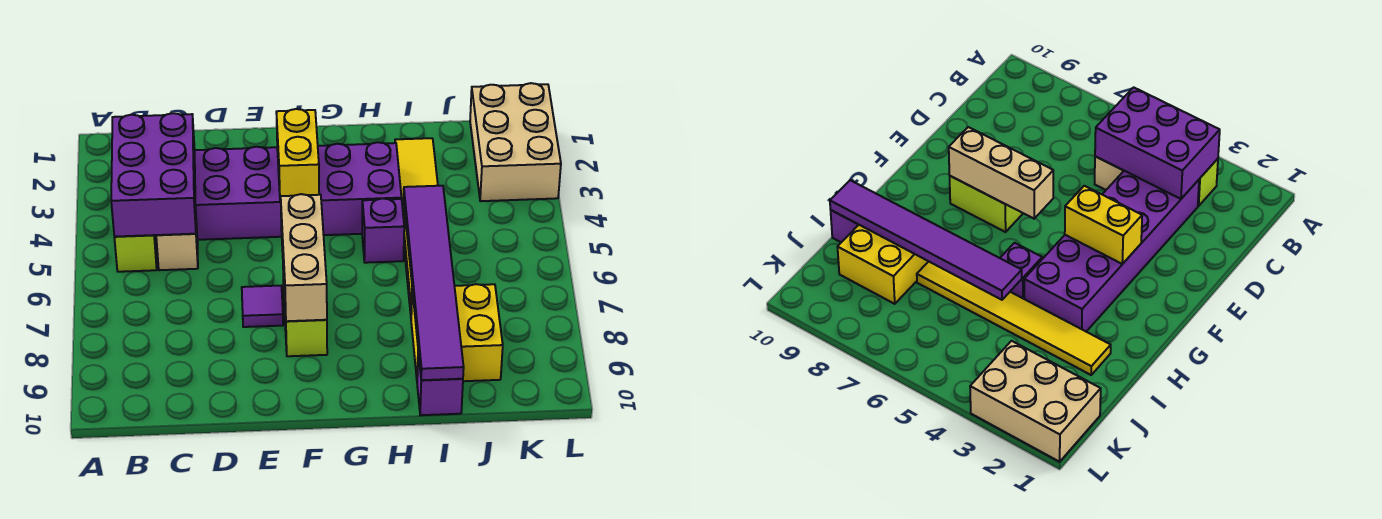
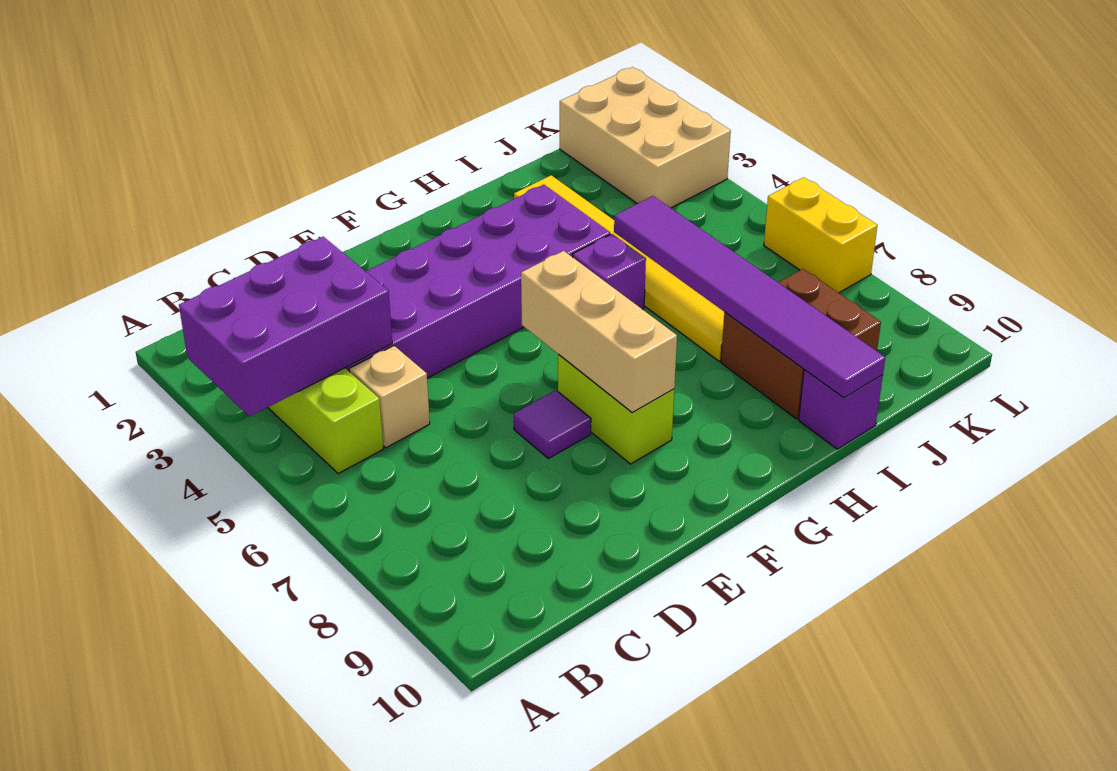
purple brick B3:C5 level 2 -> purple brick A3:C4 level 2
yellow brick F3:F4 level 2 -> yellow brick L6:L7 level 1
yellow brick I8:J9 level 1 -> brown brick I8:J9 level 1

